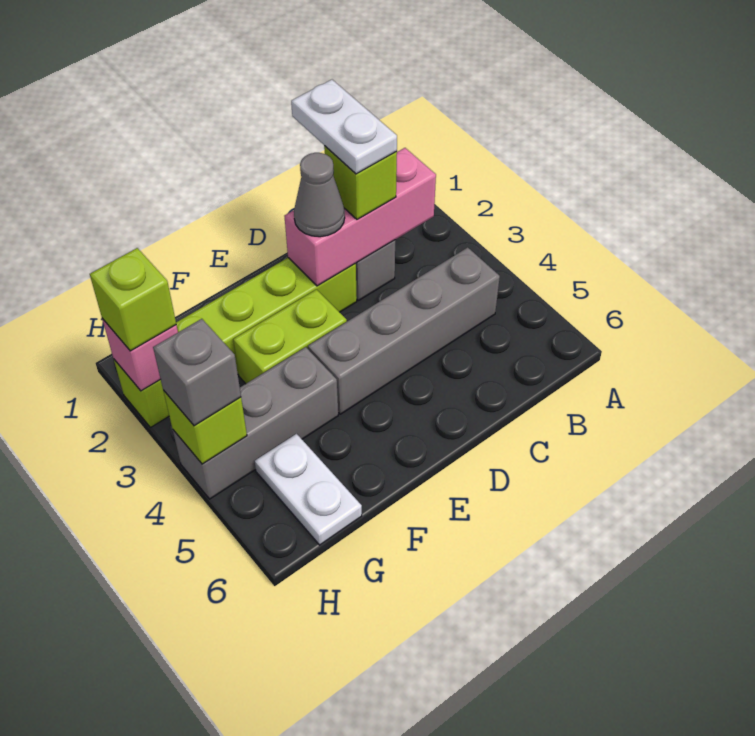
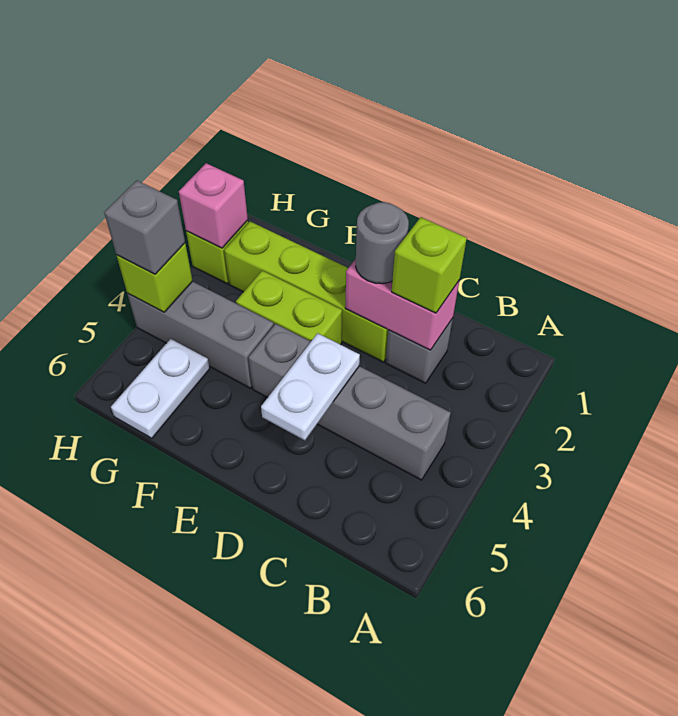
pink brick B2:D2 level 2 -> pink brick C2:D2 level 2
white plate C1:C2 level 4 -> white plate D4:D5 level 2
grey cone D2 level 3 -> grey round brick D2 level 3
lime brick H2 level 3 -> none

